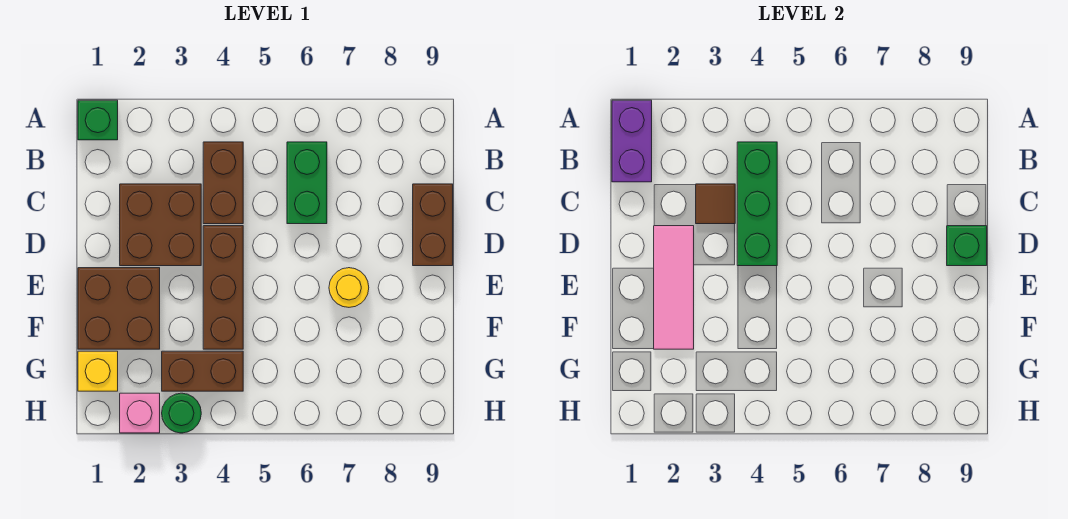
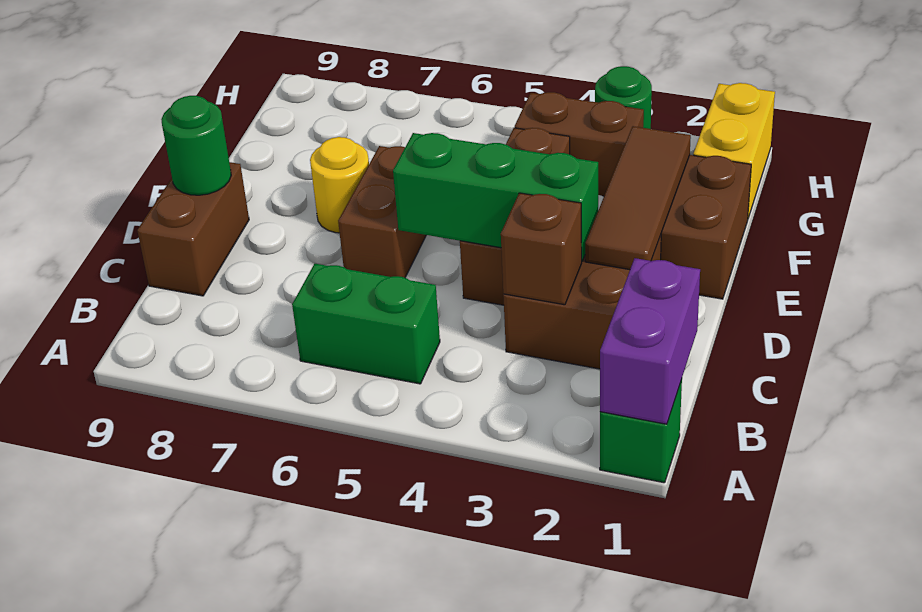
brown brick B4:C4 level 1 -> brown brick D6:E6 level 1
green brick B4:D4 level 2 -> green brick D3:D5 level 2
green brick B6:C6 level 1 -> green brick B5:B6 level 1
brown tile C3 level 2 -> brown brick C3 level 2
pink tile D2:F2 level 2 -> brown tile D2:F2 level 2
green brick D9 level 2 -> green round brick D9 level 2
yellow brick G1 level 1 -> yellow brick G1:H1 level 1
pink brick H2 level 1 -> none

